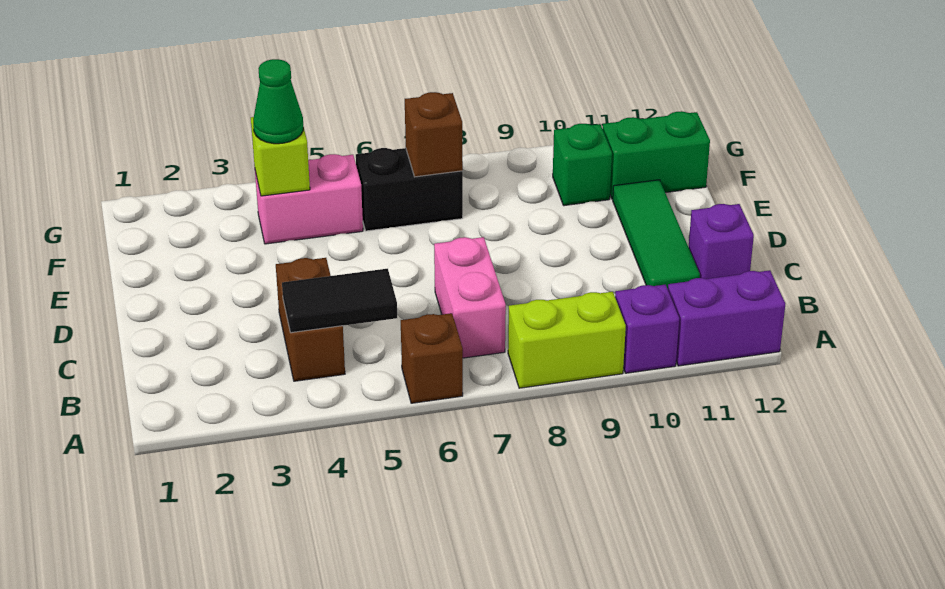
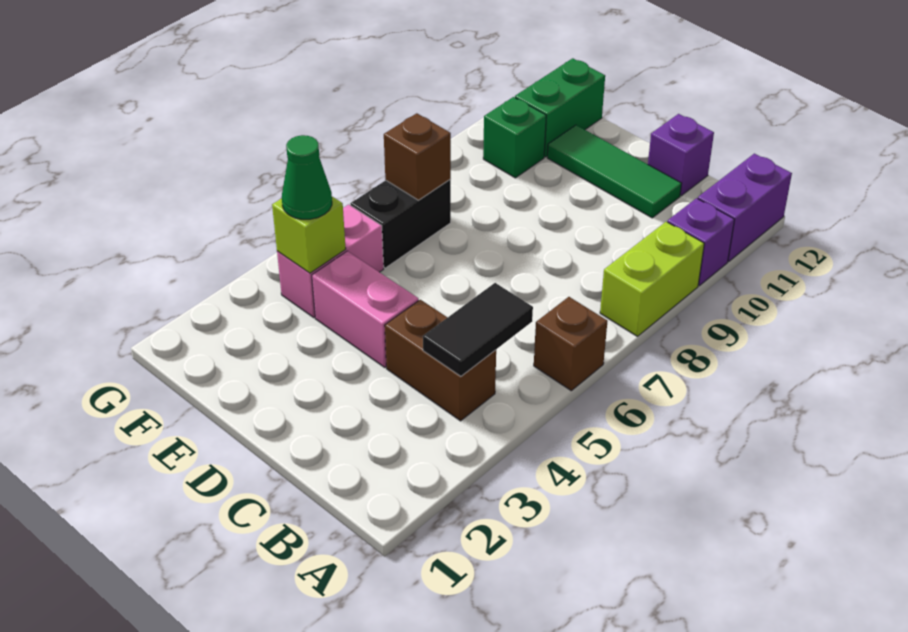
pink brick B7:C7 level 1 -> pink brick D4:E4 level 1

